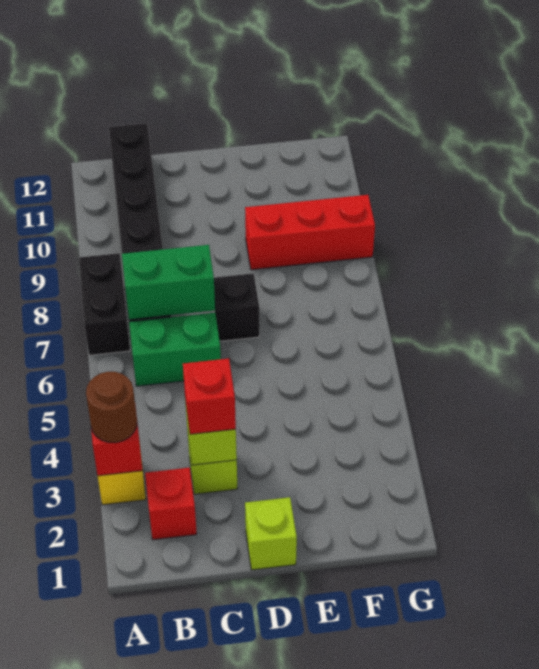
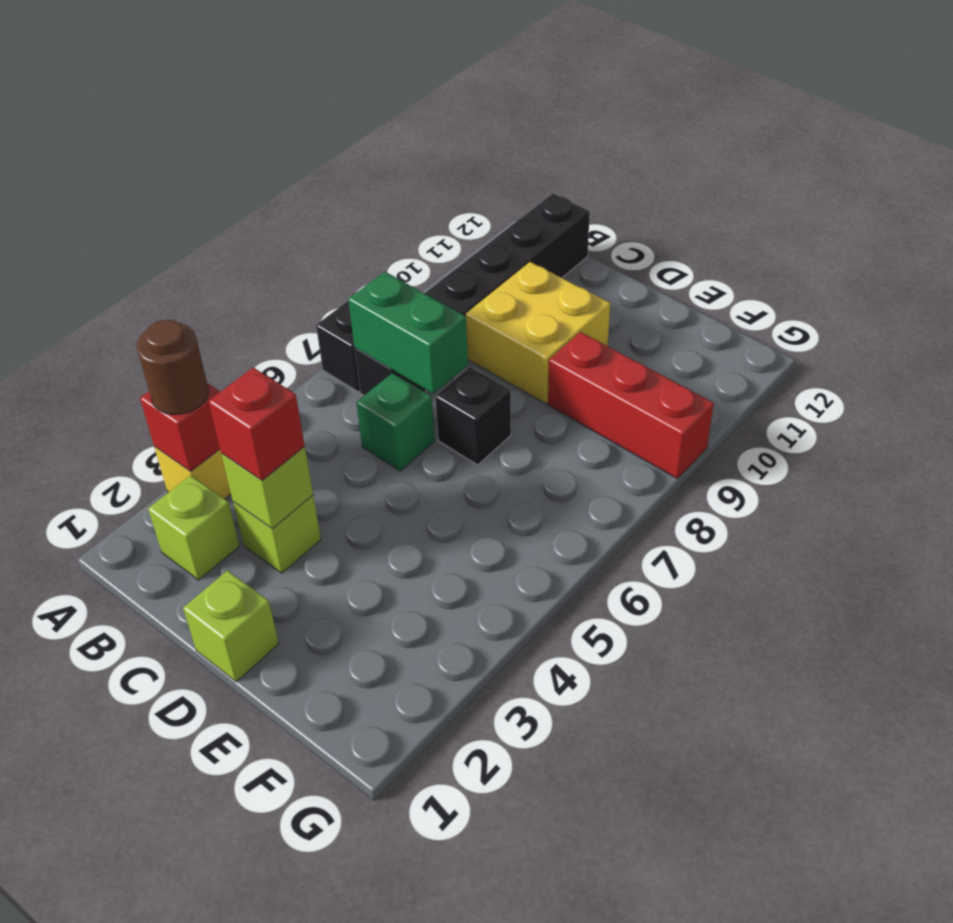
red brick B2 level 1 -> lime brick B2 level 1
green brick B6:C6 level 1 -> green brick C6 level 1
none -> yellow brick C9:D10 level 1

